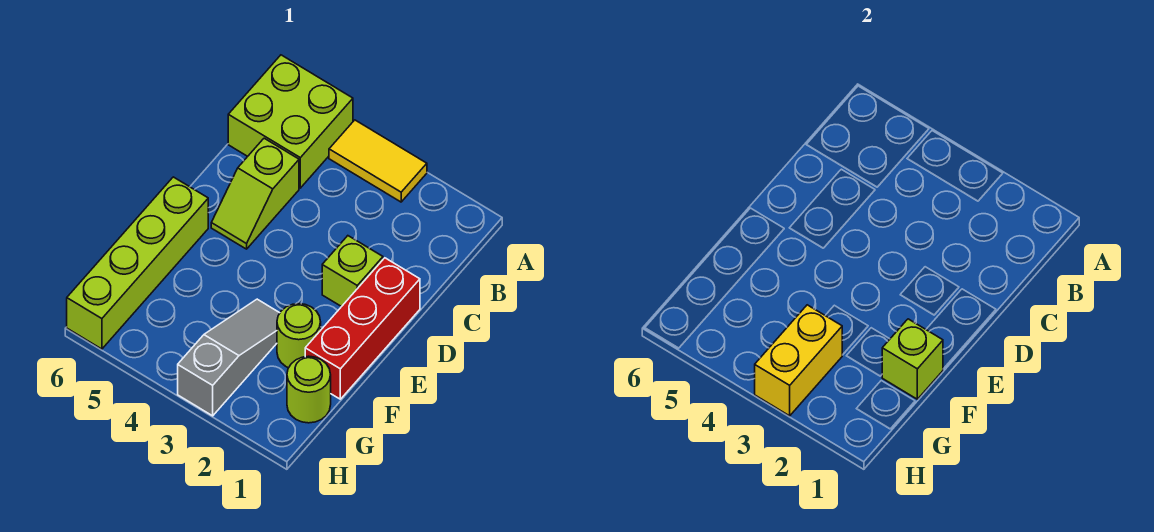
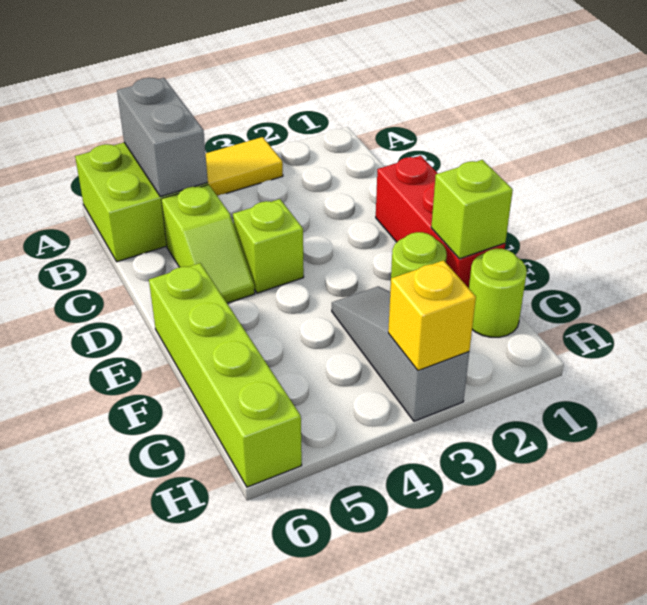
none -> grey brick A5:B5 level 2
lime brick D2 level 1 -> lime brick D4 level 1
yellow brick G3:H3 level 2 -> yellow brick H3 level 2

